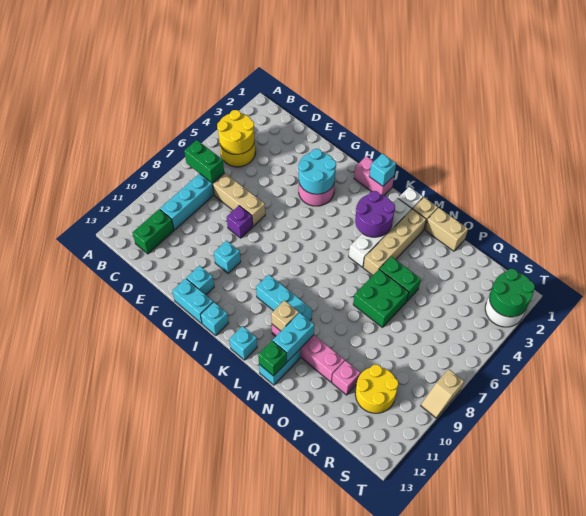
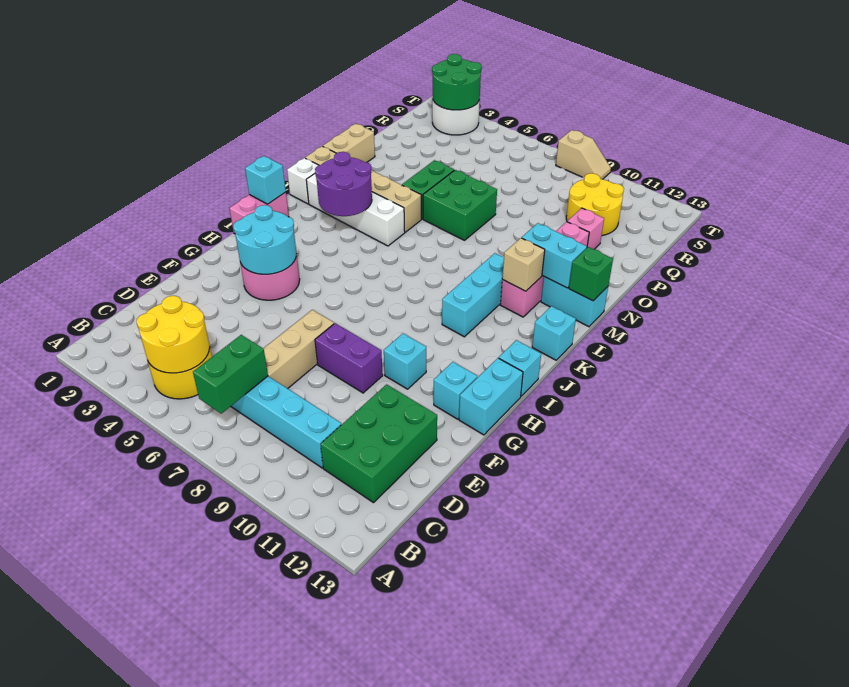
green brick C11:C12 level 1 -> green brick C11:E12 level 1
purple brick F8 level 1 -> purple brick F8:F9 level 1

